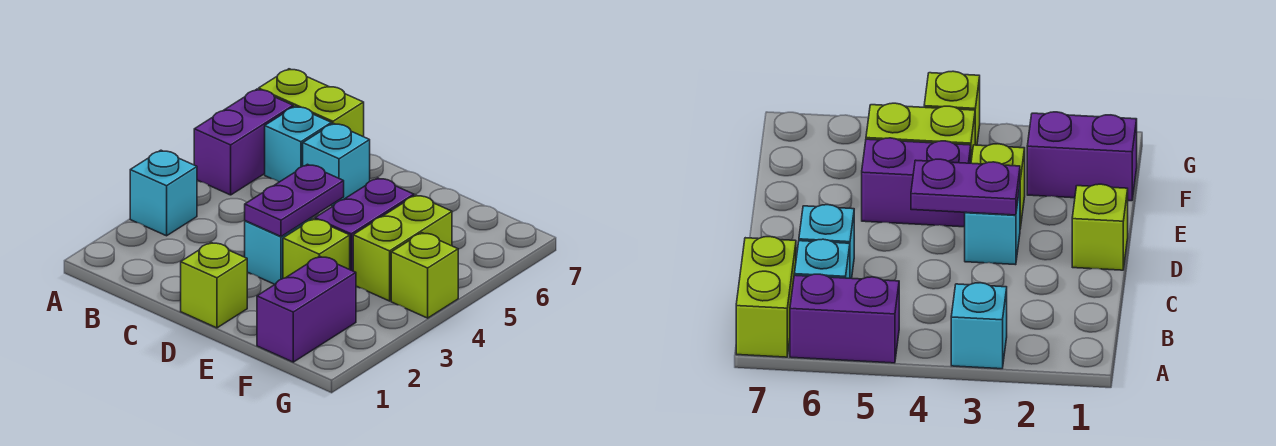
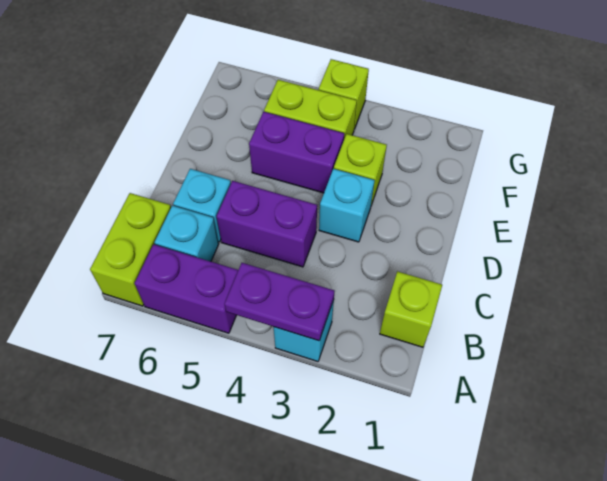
lime brick D1 level 1 -> lime brick B1 level 1
purple plate D3:D4 level 2 -> purple plate A3:A4 level 2
purple brick F1:F2 level 1 -> purple brick C4:C5 level 1

